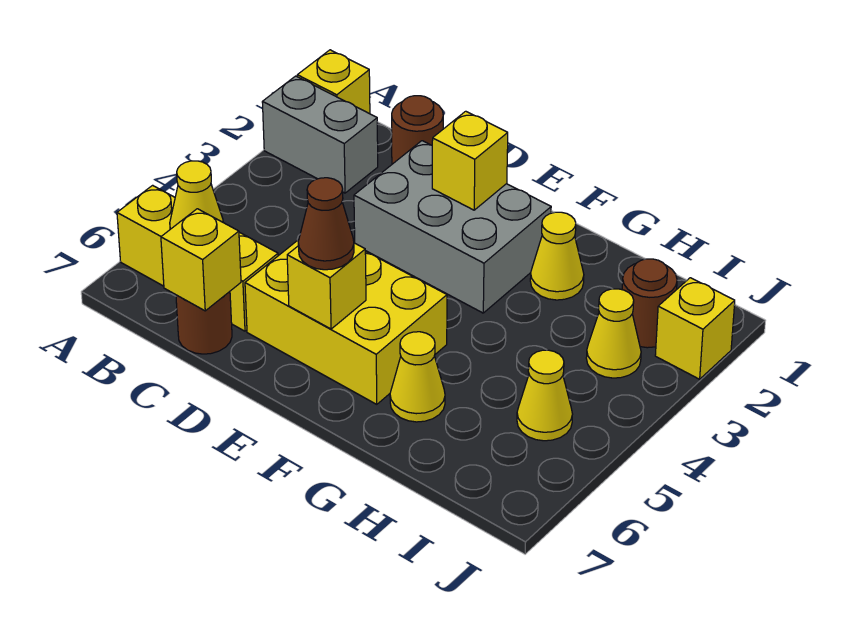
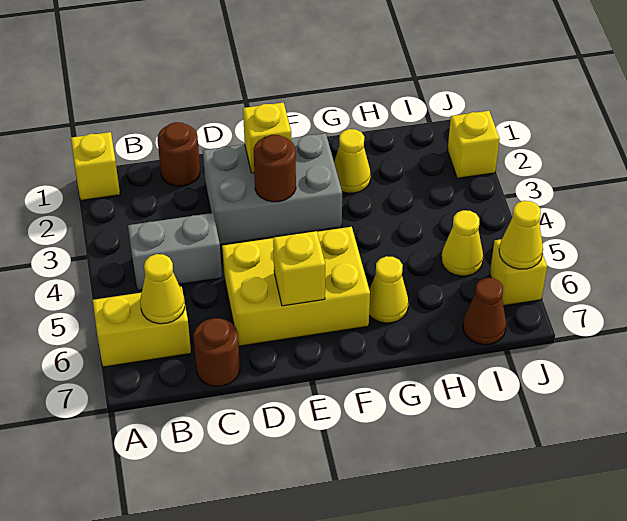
grey brick A2:B2 level 1 -> grey brick B4:C4 level 1
yellow brick A6:C6 level 1 -> yellow brick A6:B6 level 1
yellow brick C7 level 2 -> yellow brick J6 level 1
brown cone E6 level 3 -> brown cone I7 level 1
brown round brick I2 level 1 -> brown round brick E3 level 2
yellow cone I3 level 1 -> yellow cone J6 level 2

